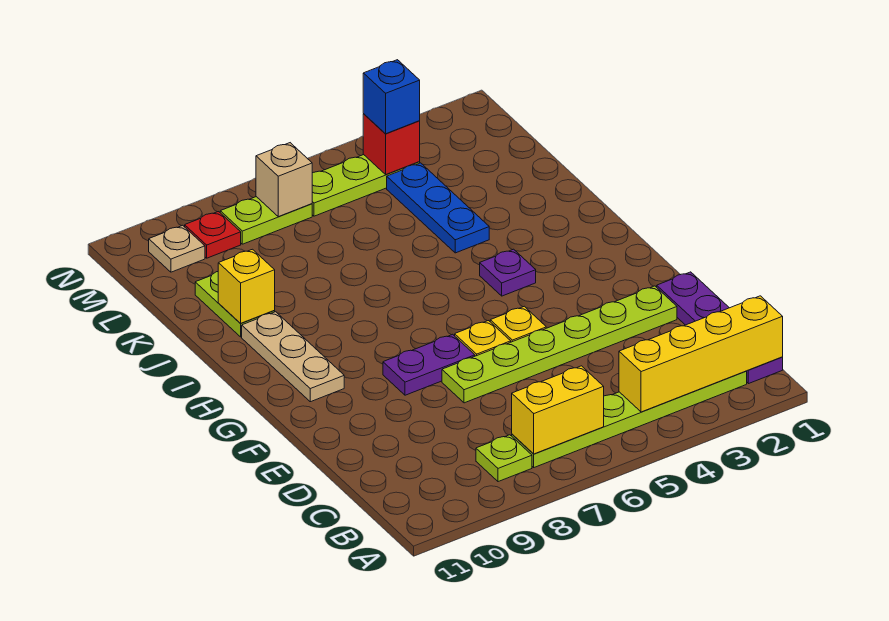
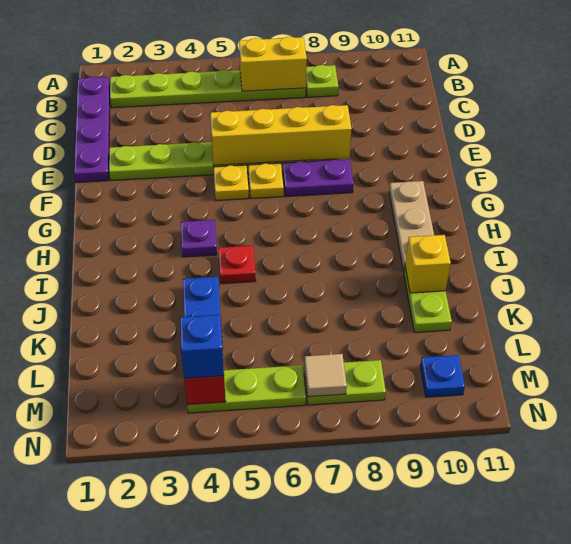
yellow brick B1:B4 level 2 -> yellow brick E5:E8 level 2
tan brick M7 level 2 -> tan tile M7 level 2
red plate M9 level 1 -> red plate I5 level 1
tan plate M10 level 1 -> blue plate M10 level 1

